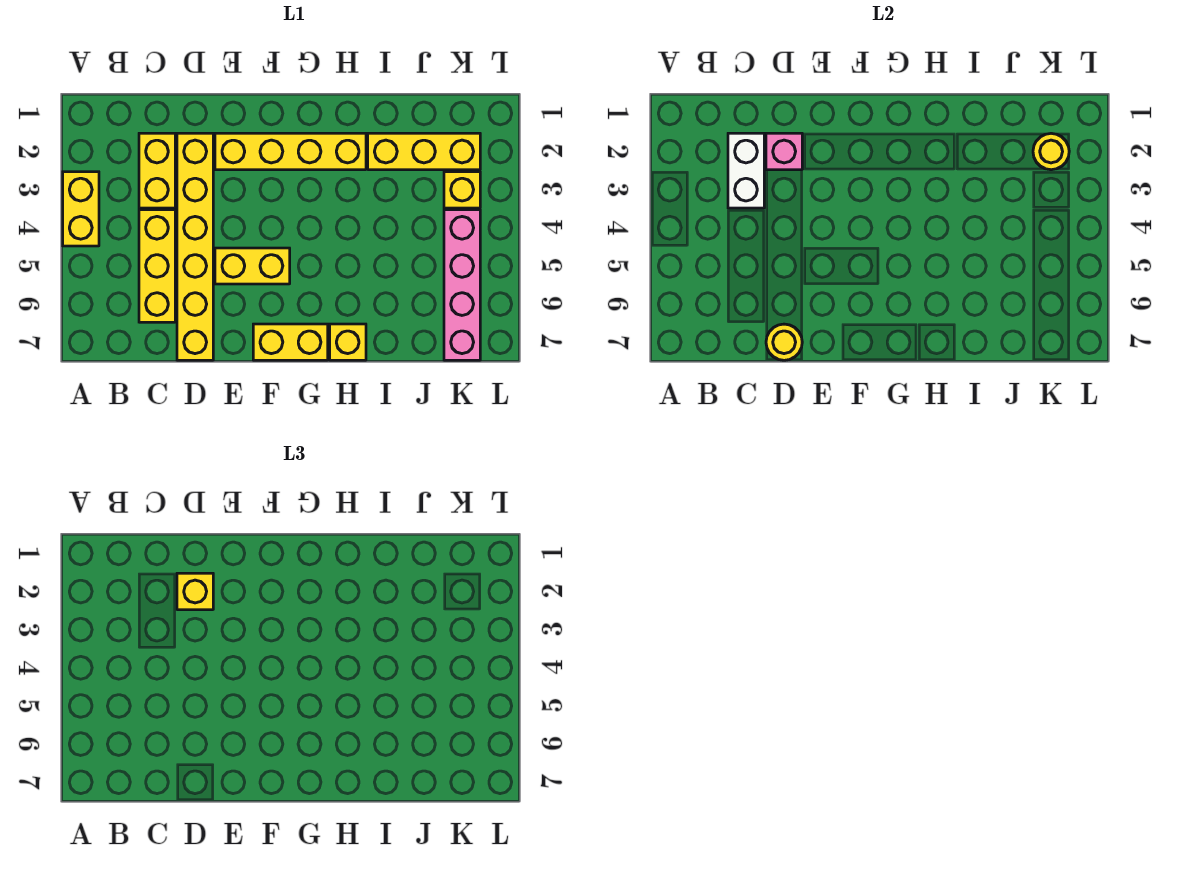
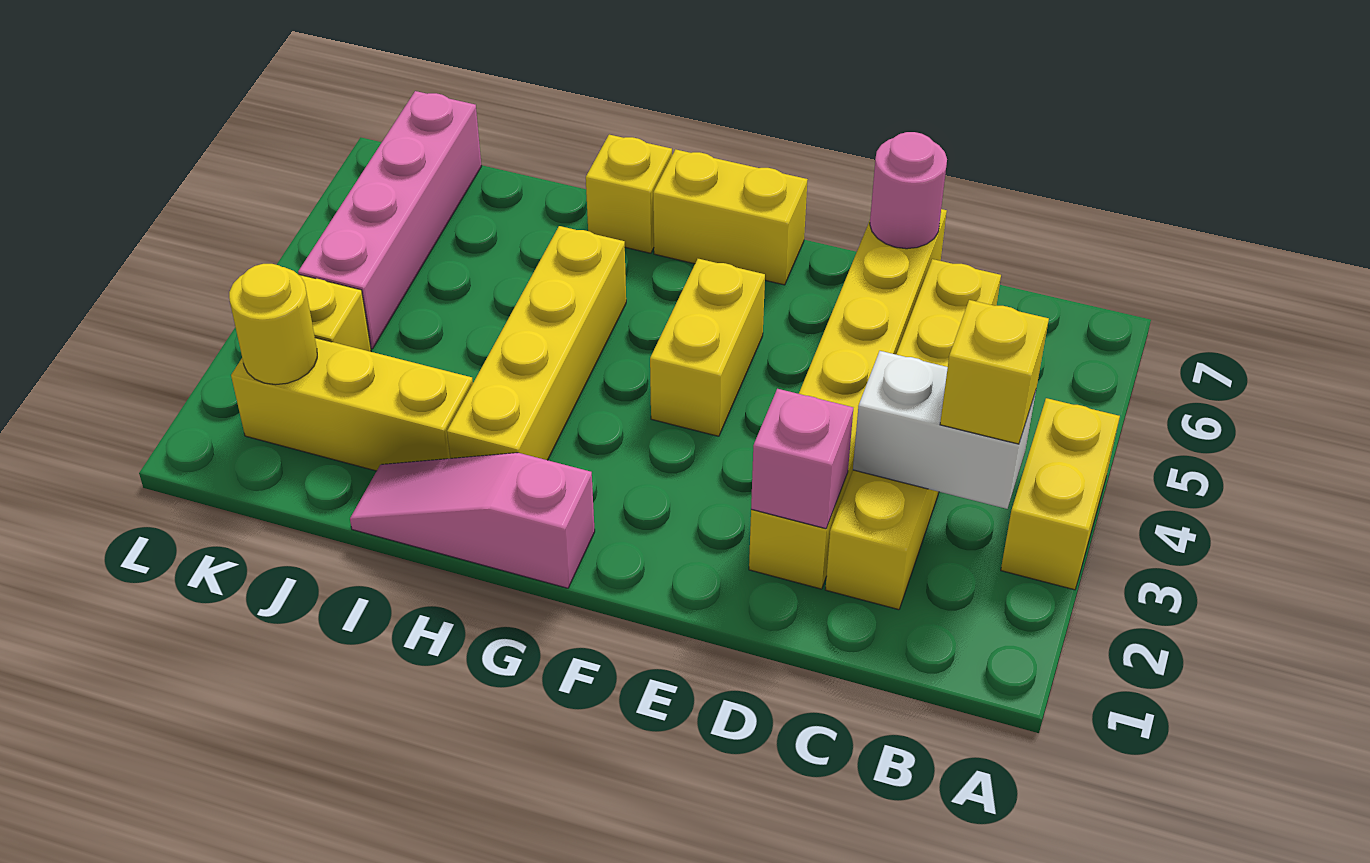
white brick C2:C3 level 2 -> white brick B3:C3 level 2
yellow brick D2 level 3 -> yellow brick B3 level 3
yellow round brick D7 level 2 -> pink round brick D7 level 2
yellow brick E2:H2 level 1 -> yellow brick H2:H5 level 1
yellow brick E5:F5 level 1 -> yellow brick F4:F5 level 1
none -> pink slope G1:I1 level 1 top G

